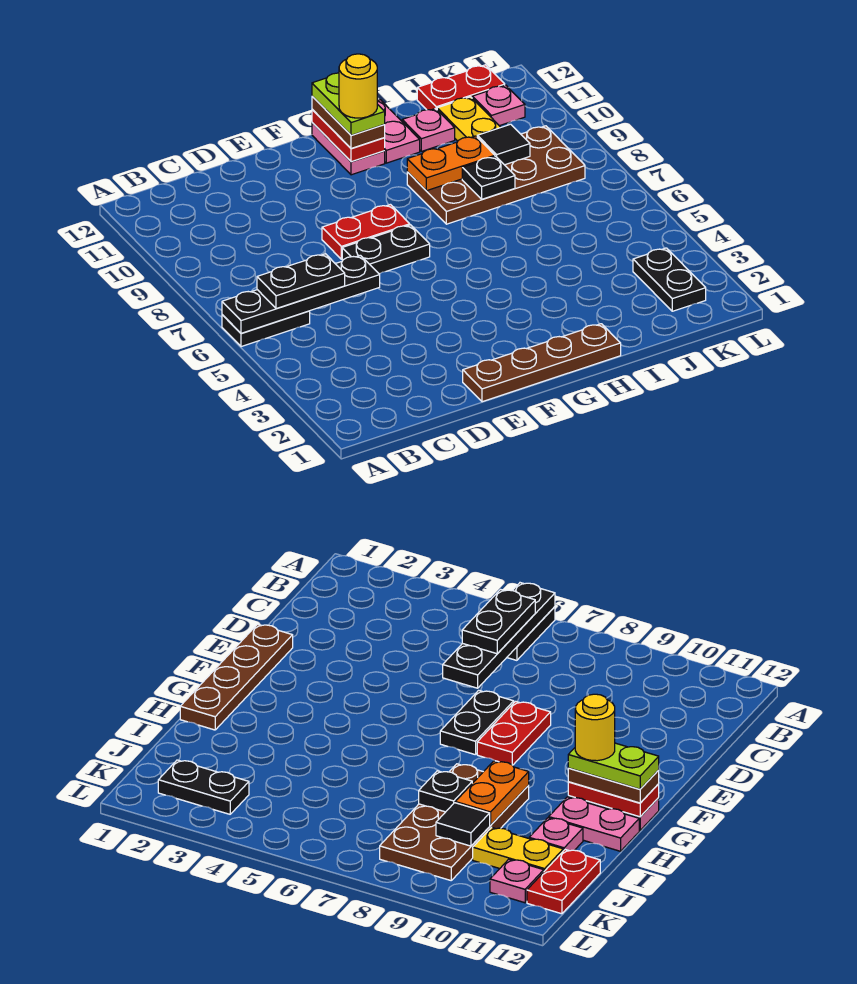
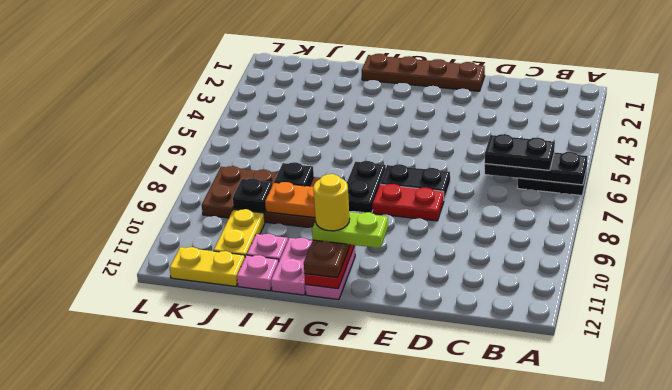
black plate A6:D6 level 2 -> black plate A6:C6 level 2
lime plate G11:G12 level 4 -> lime plate F11:G11 level 4
black tile J9 level 2 -> black plate J9 level 2
red plate J12:K12 level 1 -> yellow plate J12:K12 level 1
black plate K2:K3 level 1 -> black plate G7:G8 level 1
pink plate K11 level 1 -> pink plate I12 level 1

